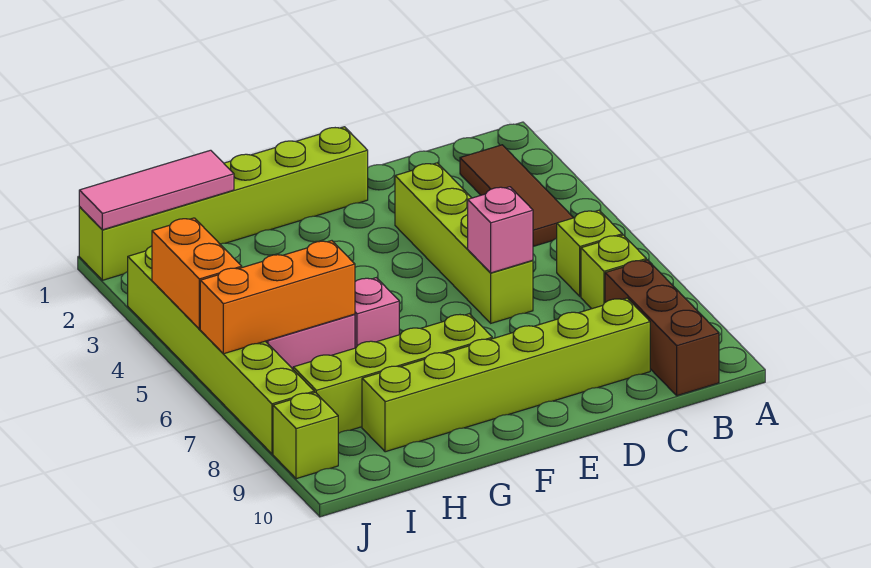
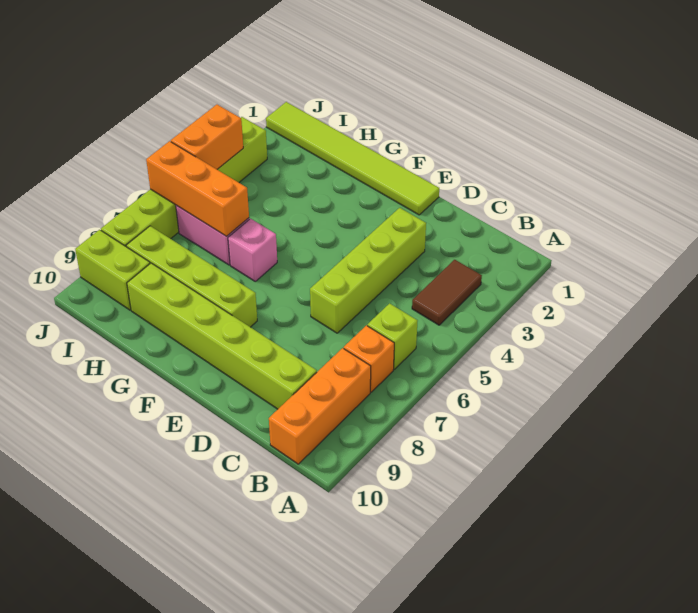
brown tile B2:B4 level 1 -> brown tile B3:B4 level 1
lime brick B7 level 1 -> orange brick B7 level 1
brown brick B8:B10 level 1 -> orange brick B8:B10 level 1
pink brick D6 level 2 -> none
lime brick E1:J1 level 1 -> lime tile E1:J1 level 1
pink tile H1:J1 level 2 -> none
lime brick J9 level 1 -> lime brick I9:J9 level 1

